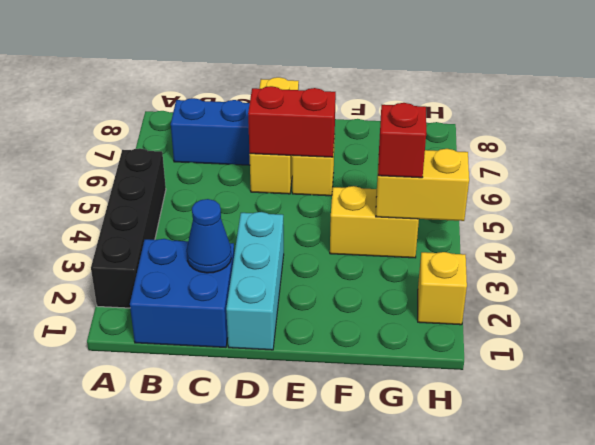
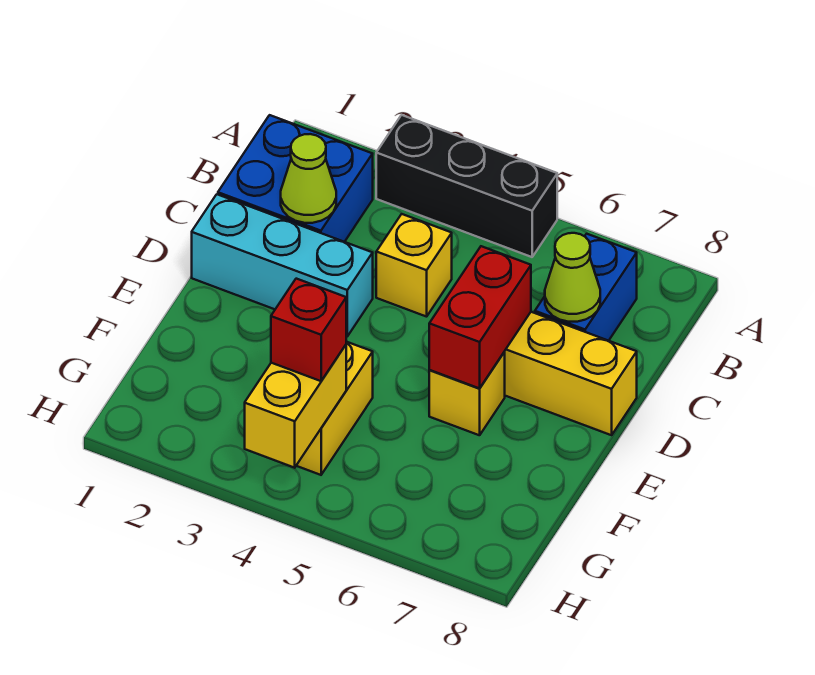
black brick A2:A5 level 1 -> black brick A3:A5 level 1
blue cone C2 level 2 -> lime cone C2 level 2
none -> lime cone C7 level 2
yellow brick H2 level 1 -> yellow brick C4 level 1

